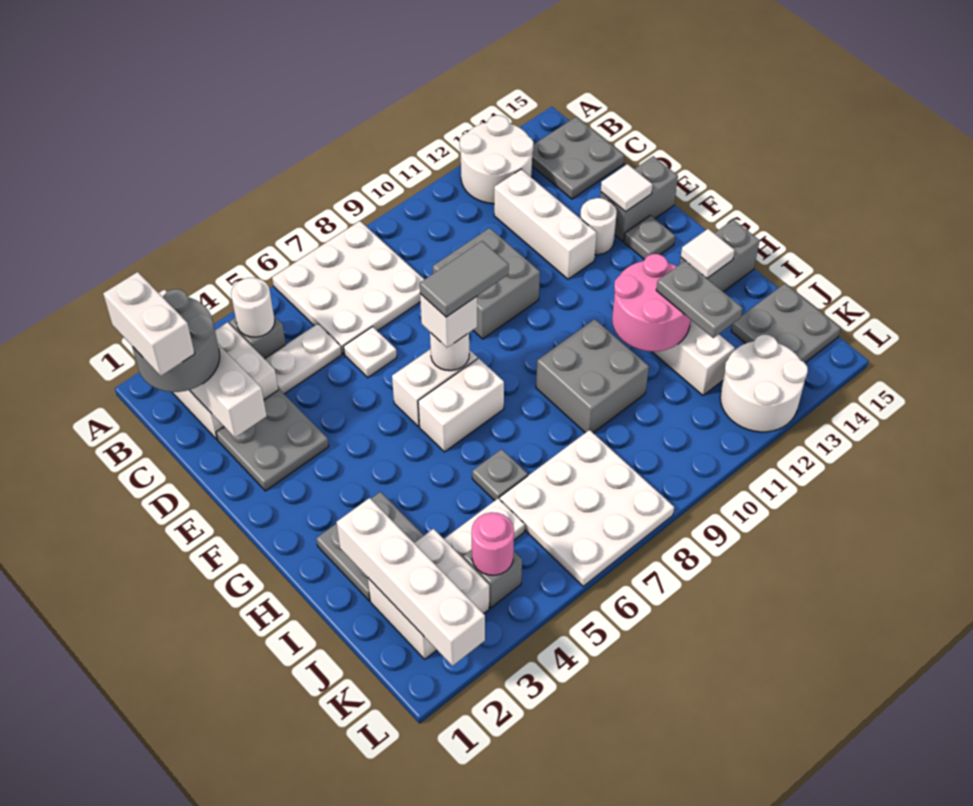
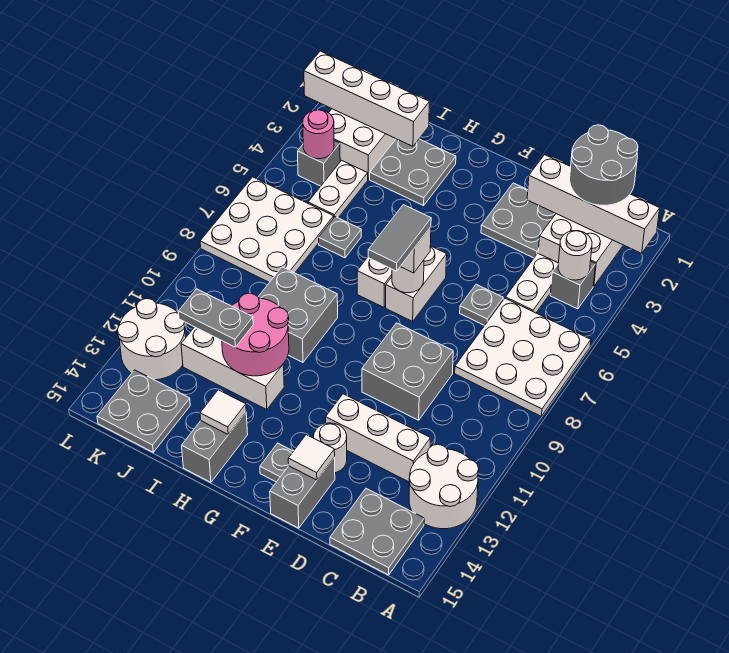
white brick B1:C1 level 4 -> none
white plate D6 level 1 -> grey plate D6 level 1

